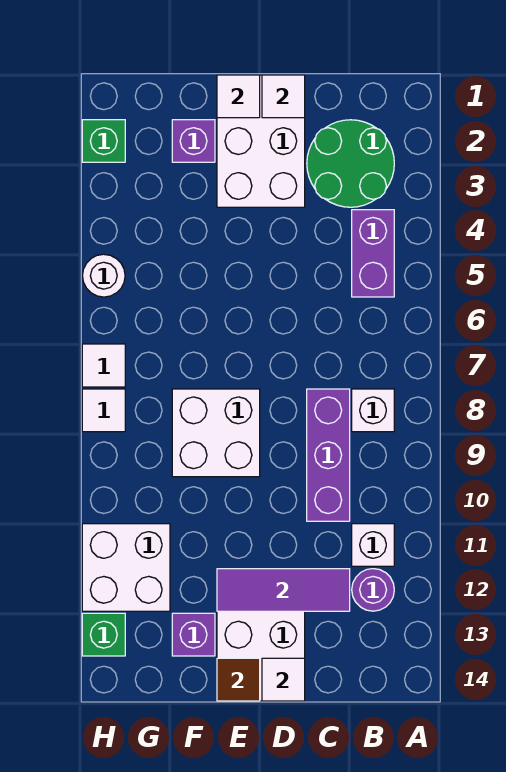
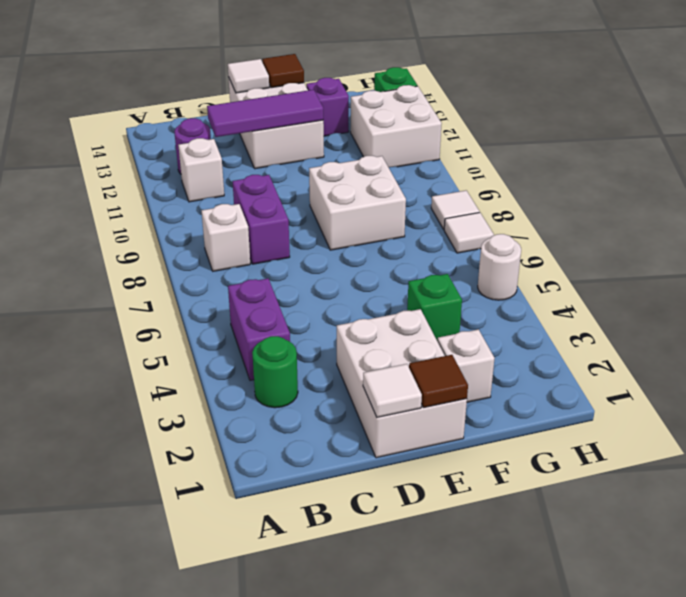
green round brick B2:C3 level 1 -> green round brick B3 level 1
purple brick C8:C10 level 1 -> purple brick C8:C9 level 1
white tile E1 level 2 -> brown tile E1 level 2
purple brick F2 level 1 -> white brick F2 level 1
green brick H2 level 1 -> green brick F4 level 1

